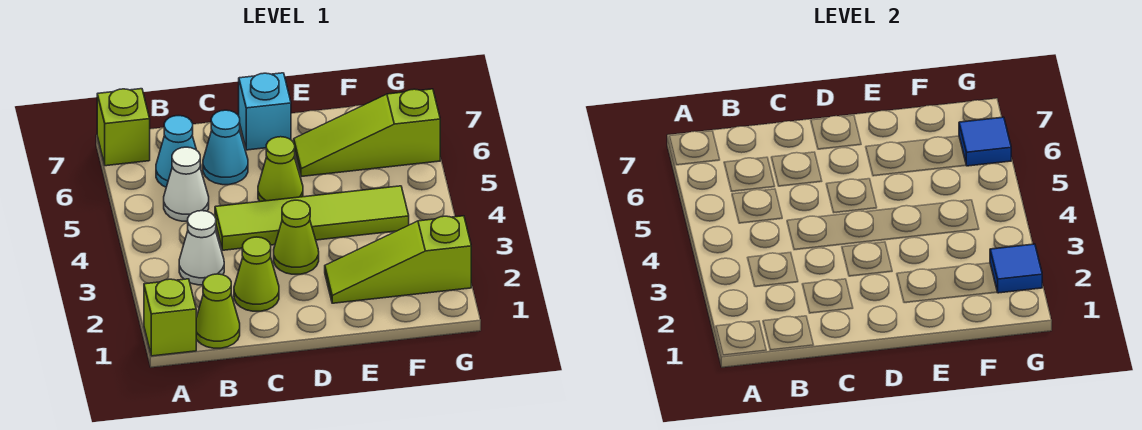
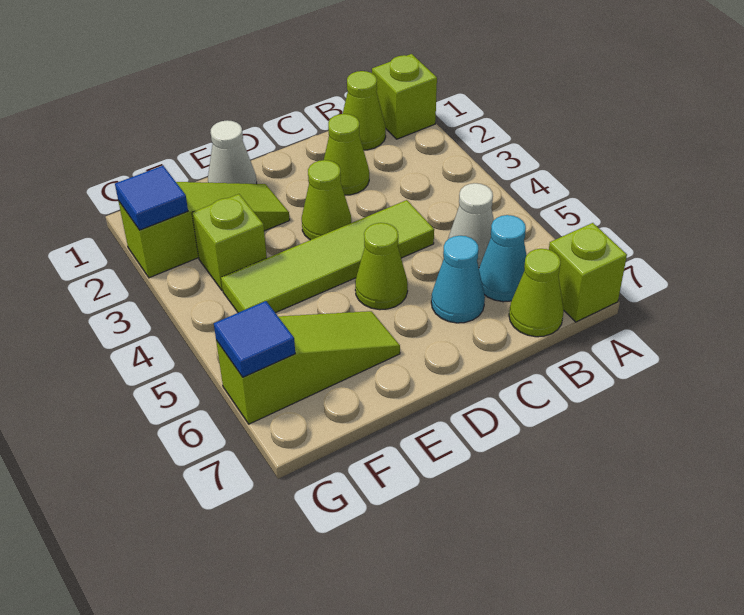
white cone B3 level 1 -> white cone E1 level 1
none -> lime cone B7 level 1
cyan brick D7 level 1 -> none
none -> lime brick F3 level 1

